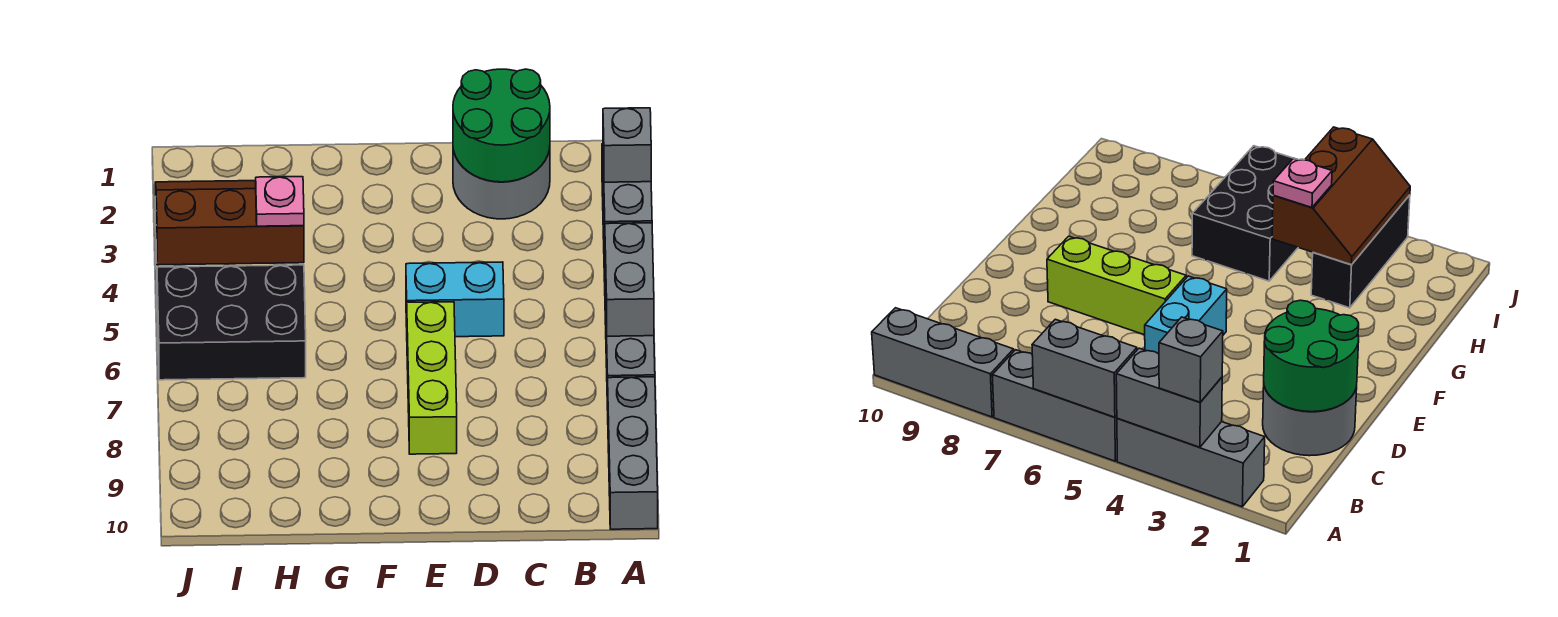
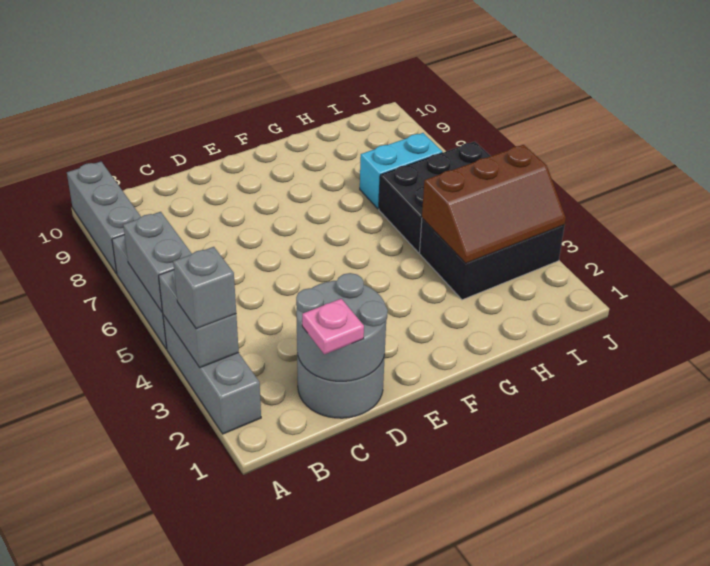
green round brick C1:D2 level 2 -> grey round brick C1:D2 level 2
cyan brick D5:E5 level 1 -> cyan brick H7:I7 level 1
lime brick E6:E8 level 1 -> none
black brick H3:J3 level 1 -> black brick H3:J4 level 1
pink plate H4 level 3 -> pink plate C1 level 3

